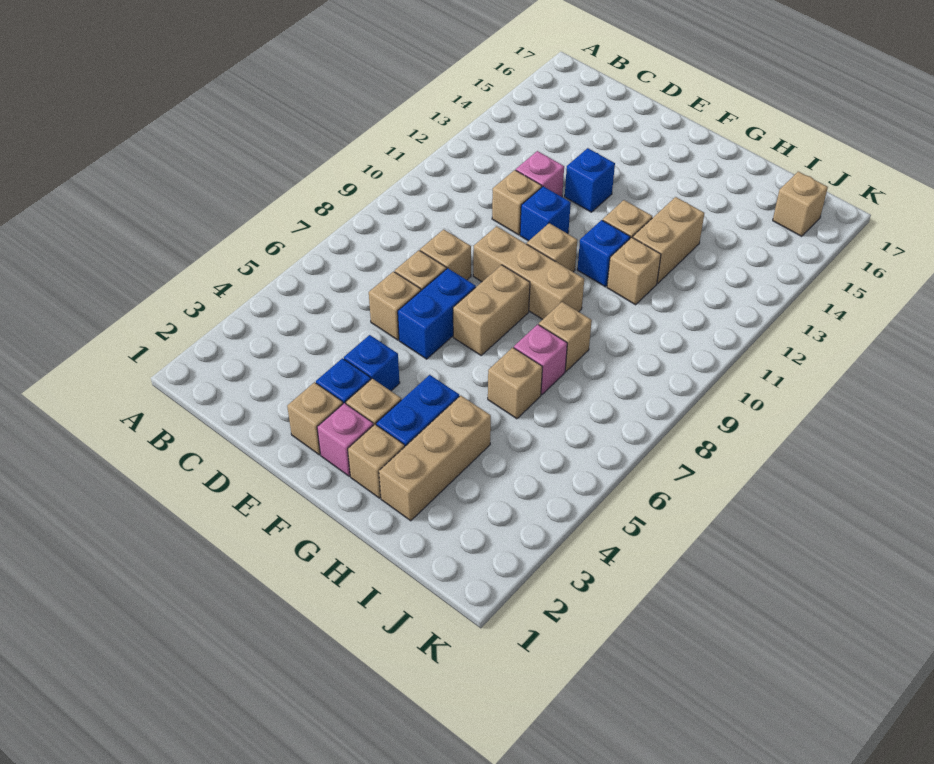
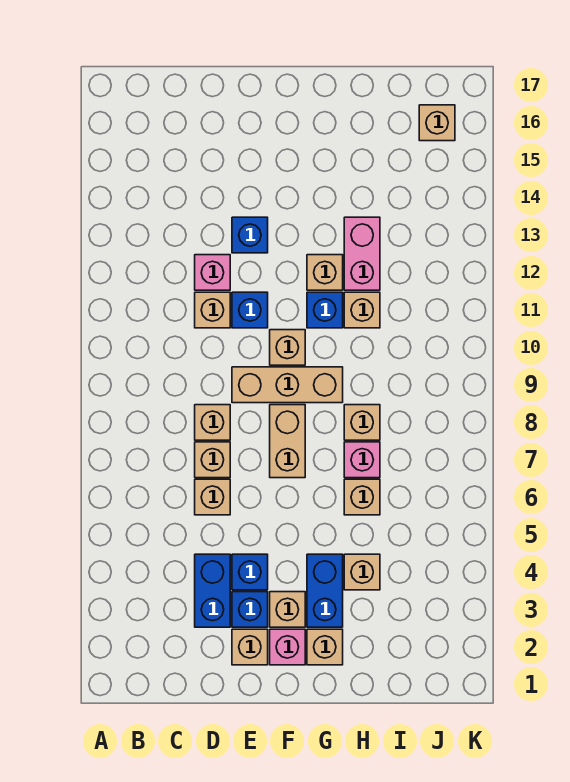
blue brick E6:E7 level 1 -> blue brick D3:D4 level 1
tan brick H2:H4 level 1 -> tan brick H4 level 1
tan brick H12:H13 level 1 -> pink brick H12:H13 level 1

